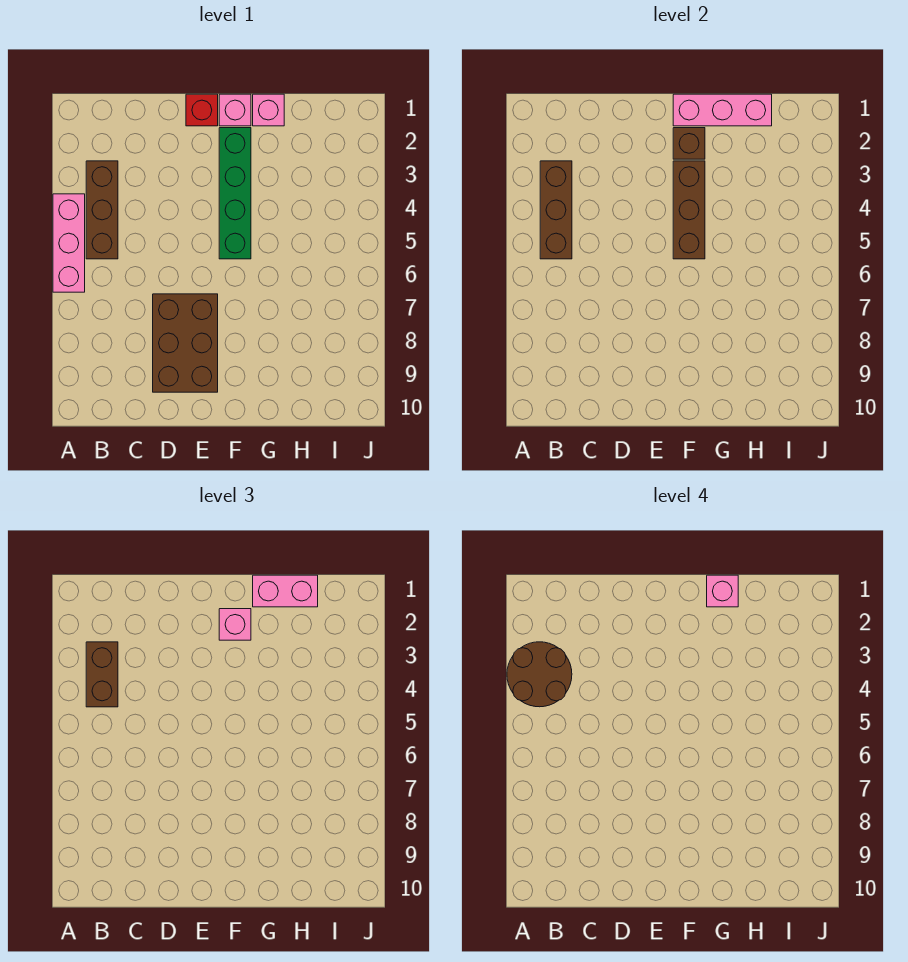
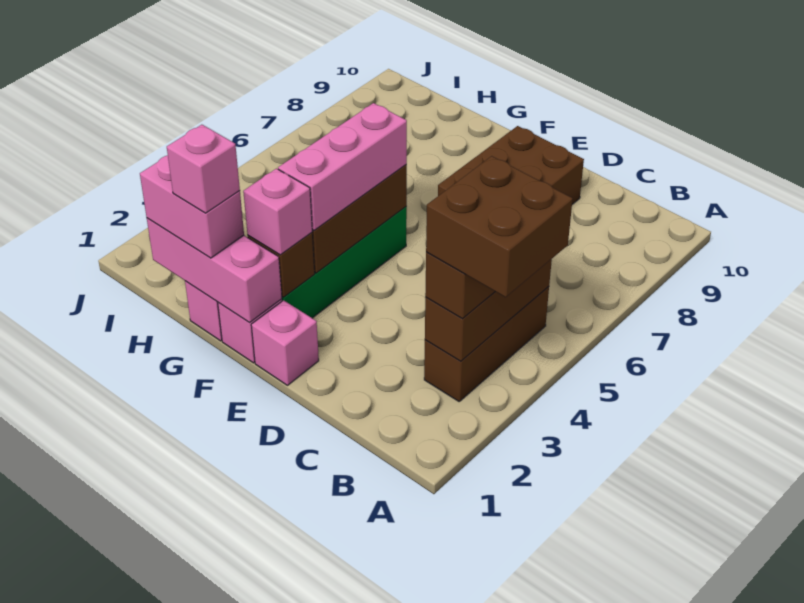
brown round brick A3:B4 level 4 -> brown brick A3:B4 level 4
pink brick A4:A6 level 1 -> pink brick F3:F5 level 3
red brick E1 level 1 -> pink brick E1 level 1

